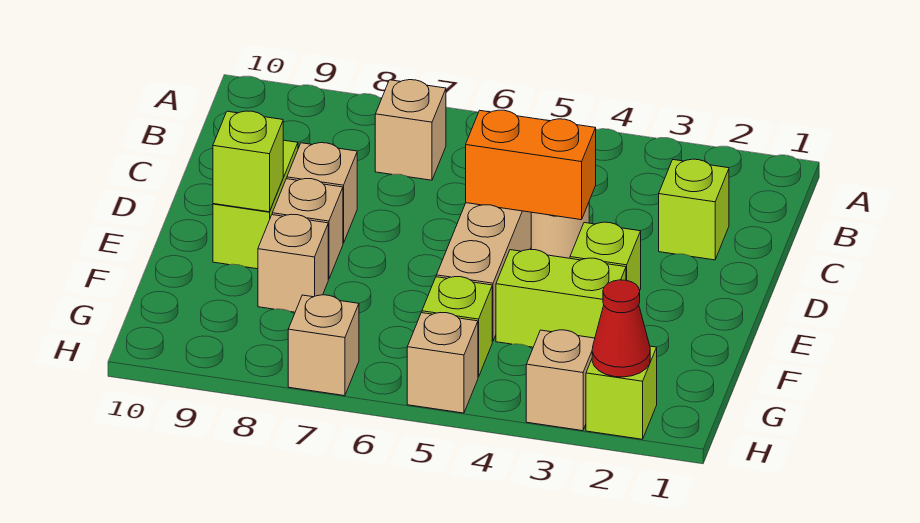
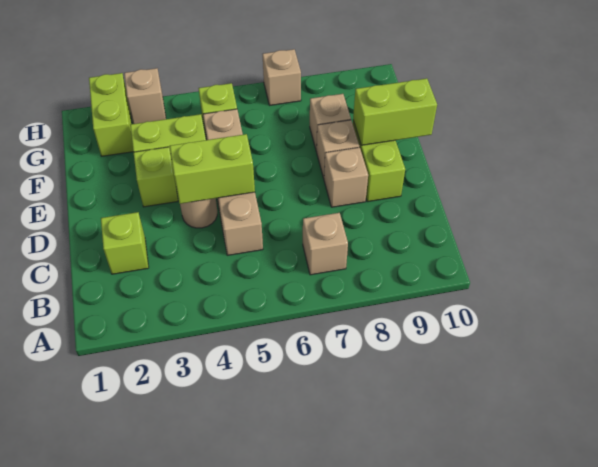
orange brick D4:D5 level 2 -> lime brick D4:D5 level 2
lime brick E9 level 2 -> lime brick E9:E10 level 2
lime brick H2 level 1 -> lime brick G2:H2 level 1
red cone H2 level 2 -> none
tan brick H5 level 1 -> none

